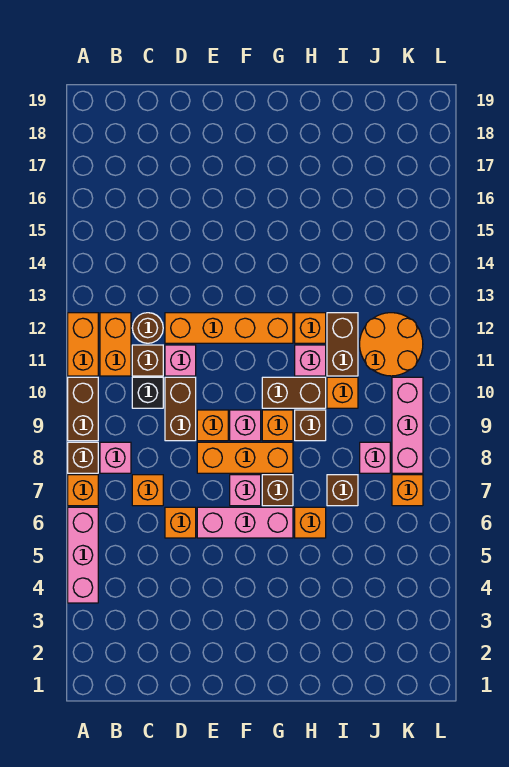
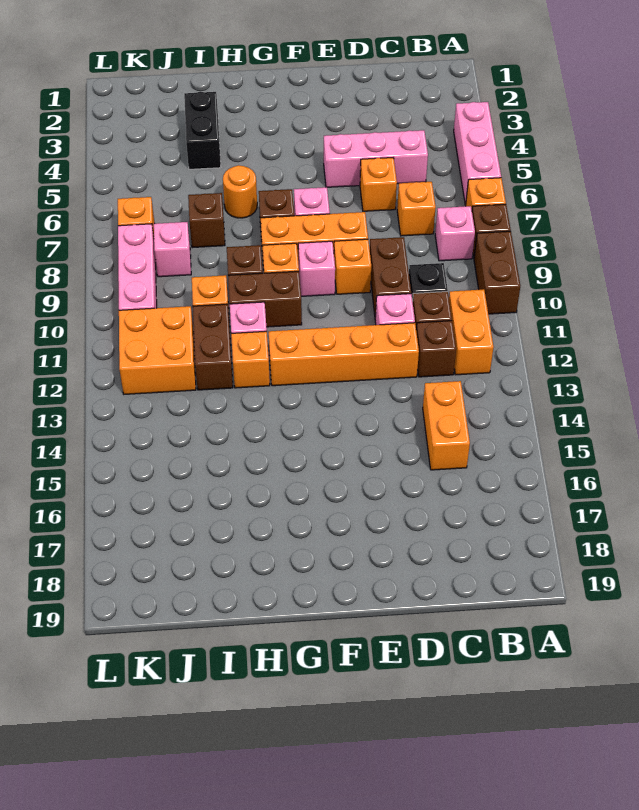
orange brick A11:A12 level 1 -> orange brick C14:C15 level 1
brown round brick C12 level 1 -> brown brick C12 level 1
pink brick E6:G6 level 1 -> pink brick C5:E5 level 1
orange brick H6 level 1 -> orange round brick H6 level 1
none -> black brick I3:I4 level 1
orange round brick J11:K12 level 1 -> orange brick J11:K12 level 1

